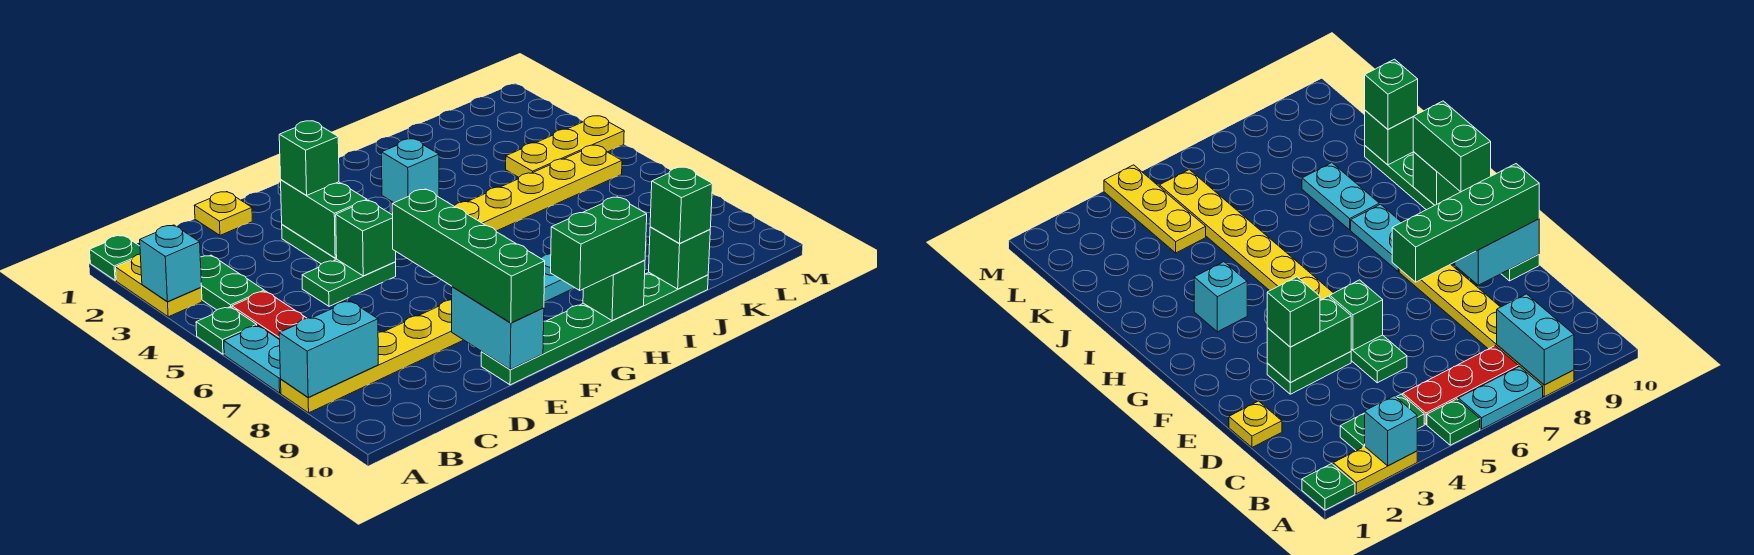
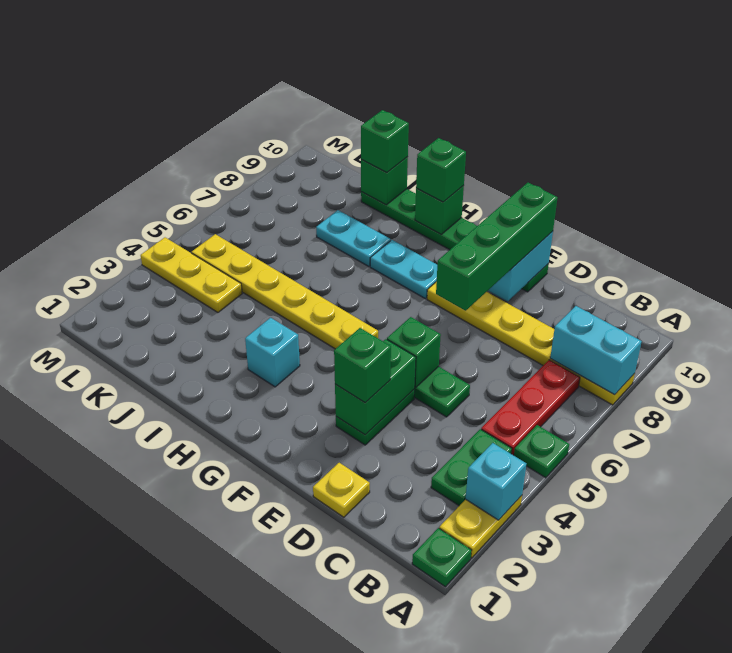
cyan plate A6:A7 level 1 -> none
green brick G10:H10 level 3 -> green brick H10 level 3

